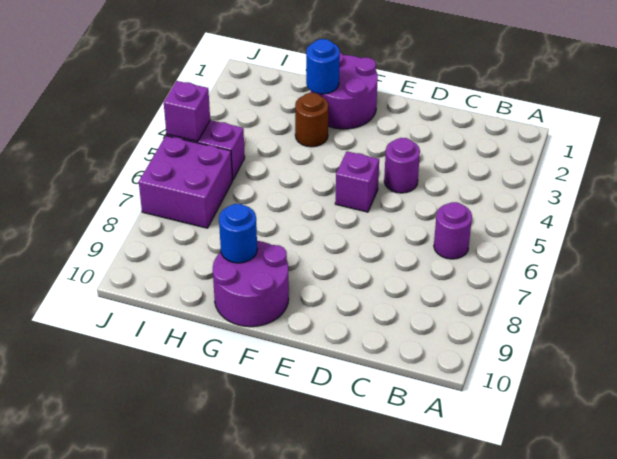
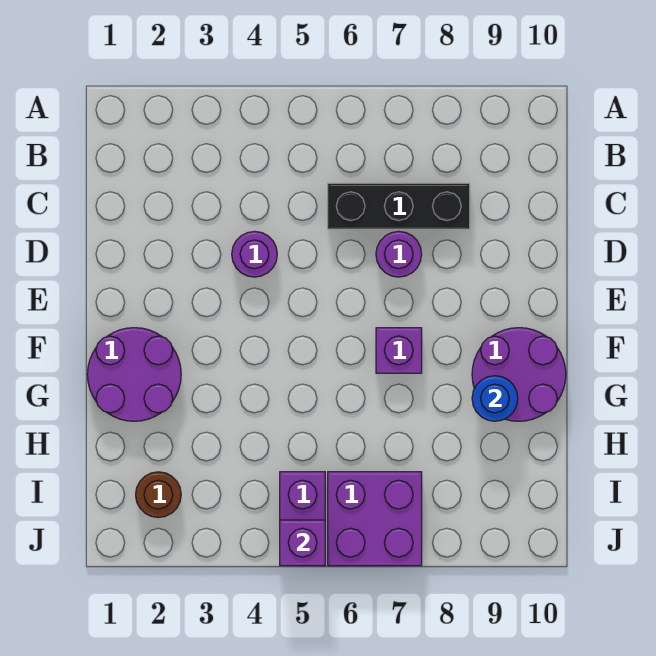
purple round brick B6 level 1 -> purple round brick D7 level 1
none -> black brick C6:C8 level 1
purple brick E5 level 1 -> purple brick F7 level 1
blue round brick G2 level 2 -> none
brown round brick G3 level 1 -> brown round brick I2 level 1

